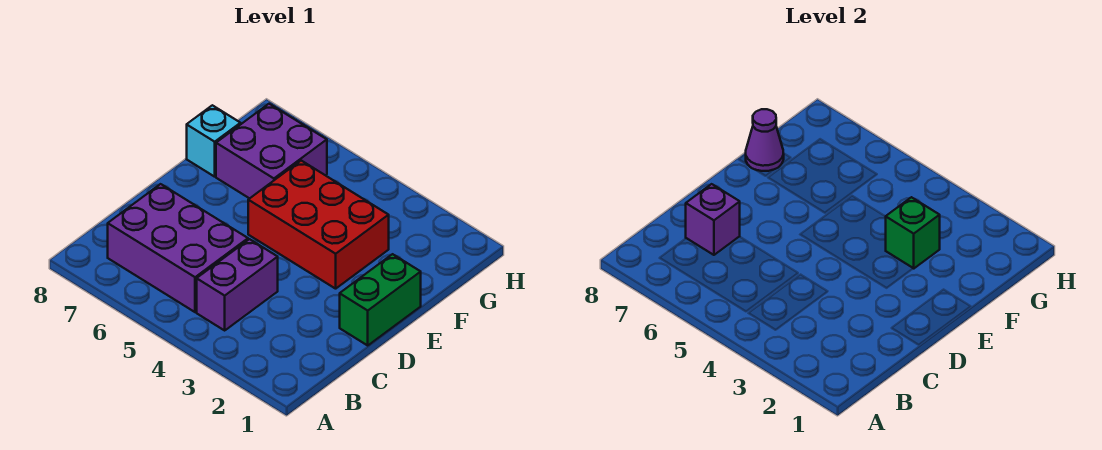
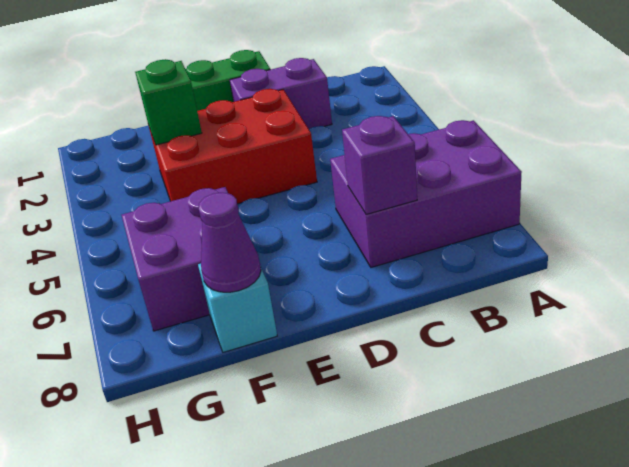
purple brick B4:C4 level 1 -> purple brick C2:D2 level 1
purple brick B5:C7 level 1 -> purple brick A6:C7 level 1
red brick E3:F5 level 1 -> red brick D3:F4 level 1

